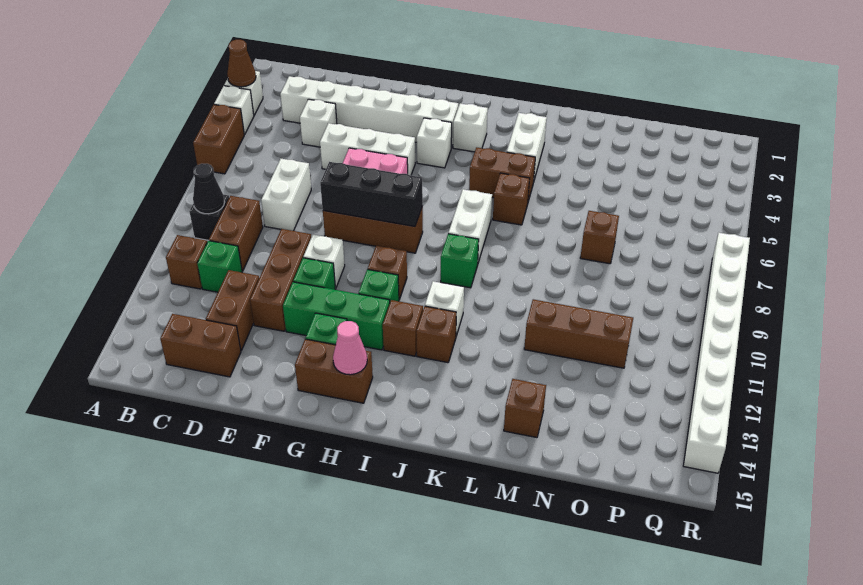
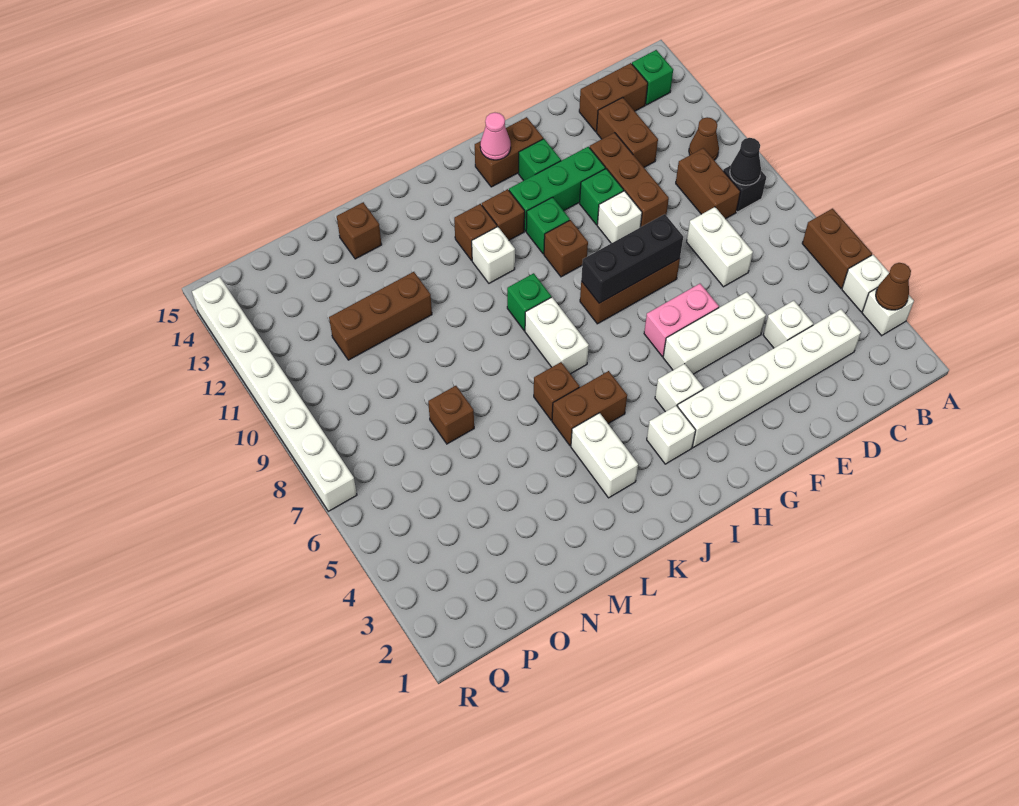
brown brick B11 level 1 -> brown cone B11 level 1
green brick C11 level 1 -> green brick B14 level 1

